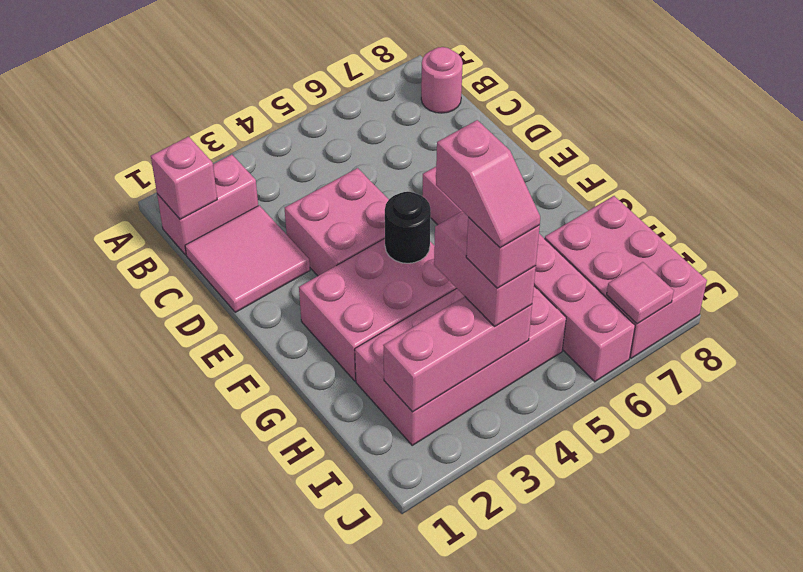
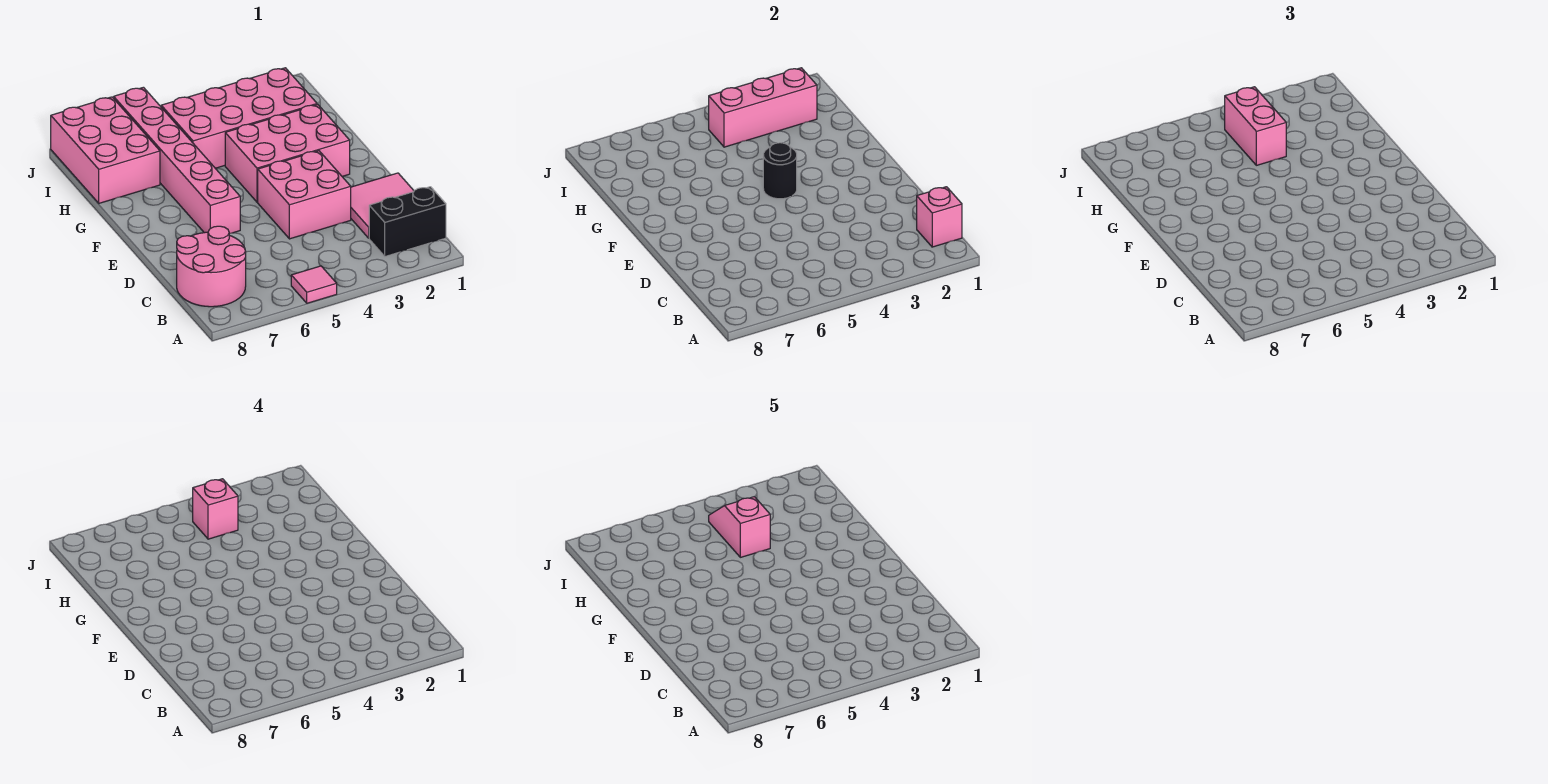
pink brick B1:B2 level 1 -> black brick B1:B2 level 1
pink round brick B8 level 1 -> pink round brick B7:C8 level 1
pink tile J7 level 2 -> pink tile A5 level 1

